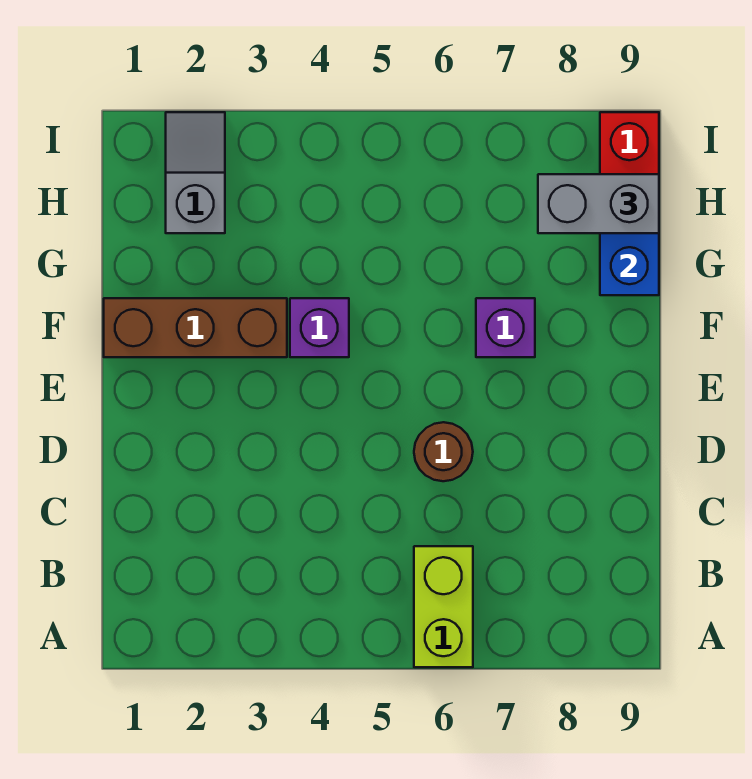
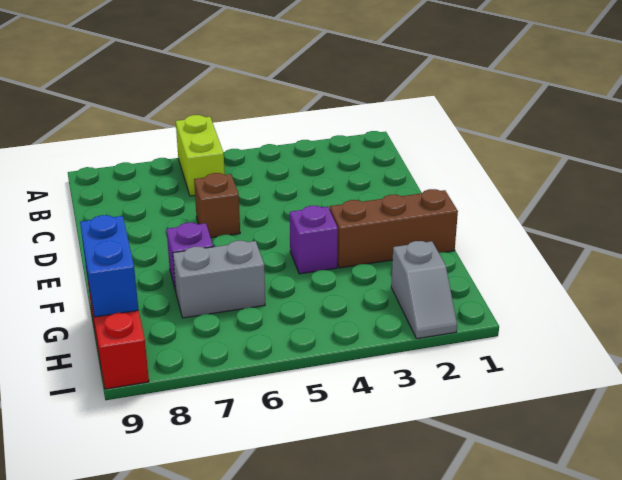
brown round brick D6 level 1 -> brown brick D6 level 1
grey brick H8:H9 level 3 -> grey brick G6:G7 level 1

